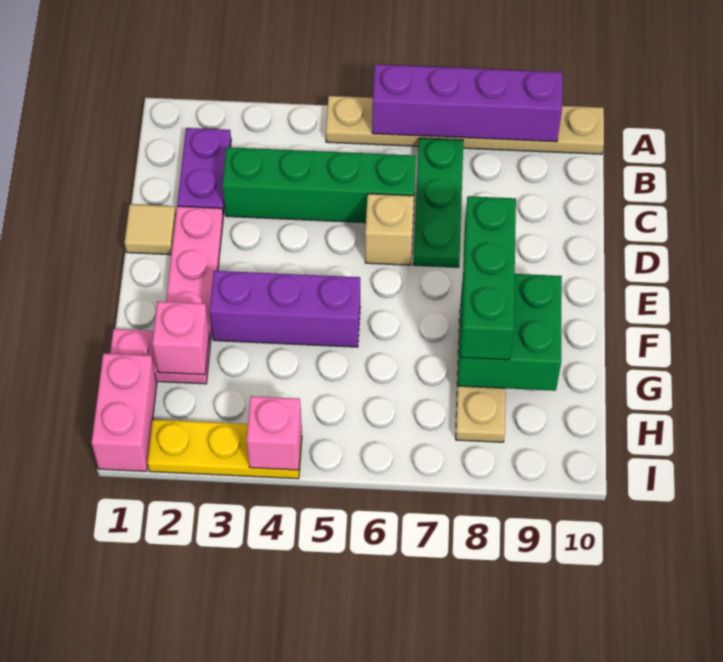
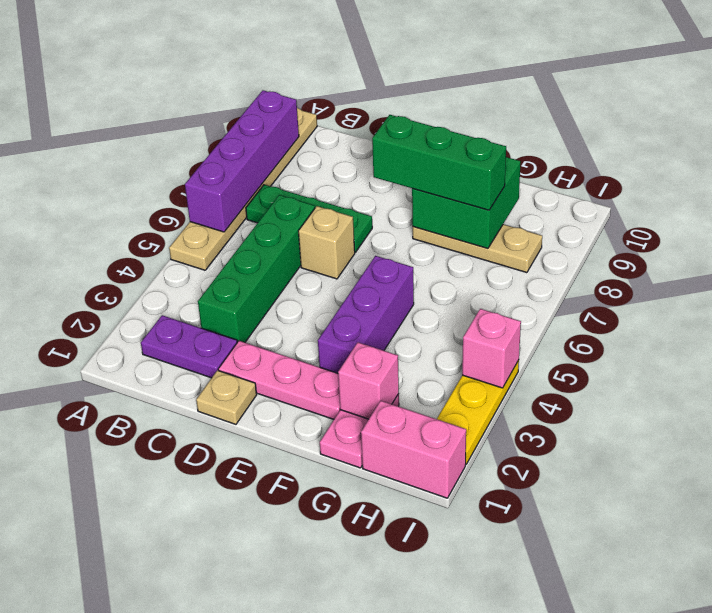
tan tile D1 level 1 -> tan plate D1 level 1

